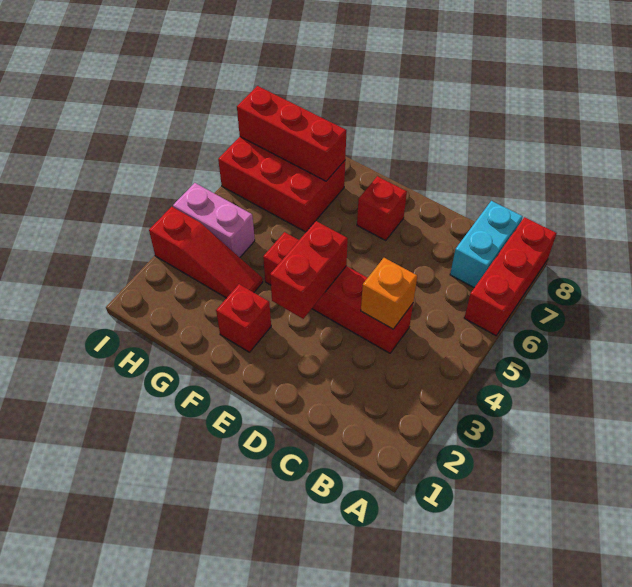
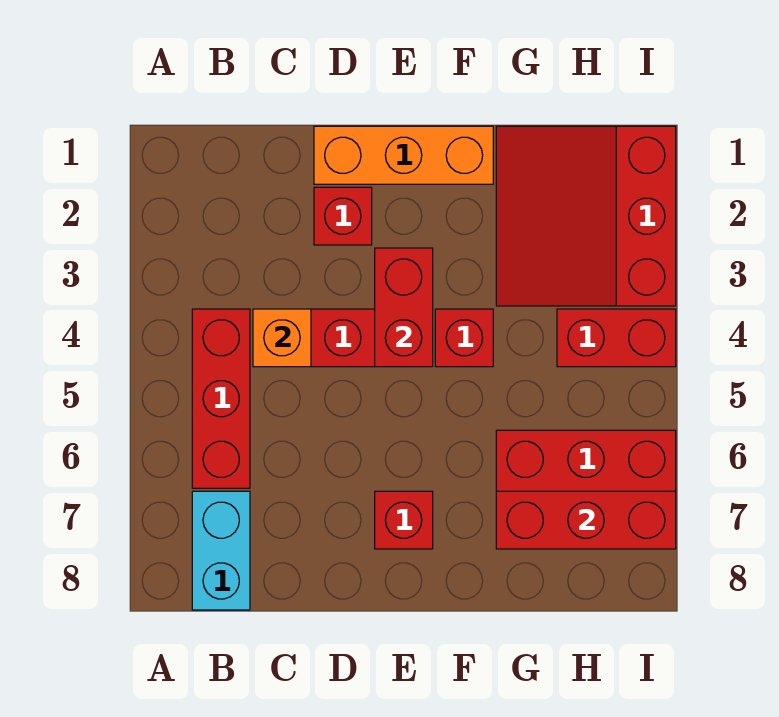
red brick A6:A8 level 1 -> red brick B4:B6 level 1
none -> orange brick D1:F1 level 1
red brick F2 level 1 -> red brick D2 level 1
red slope G3:I3 level 1 top I -> red slope G1:I3 level 1 top I
pink brick H4:I4 level 1 -> red brick H4:I4 level 1

